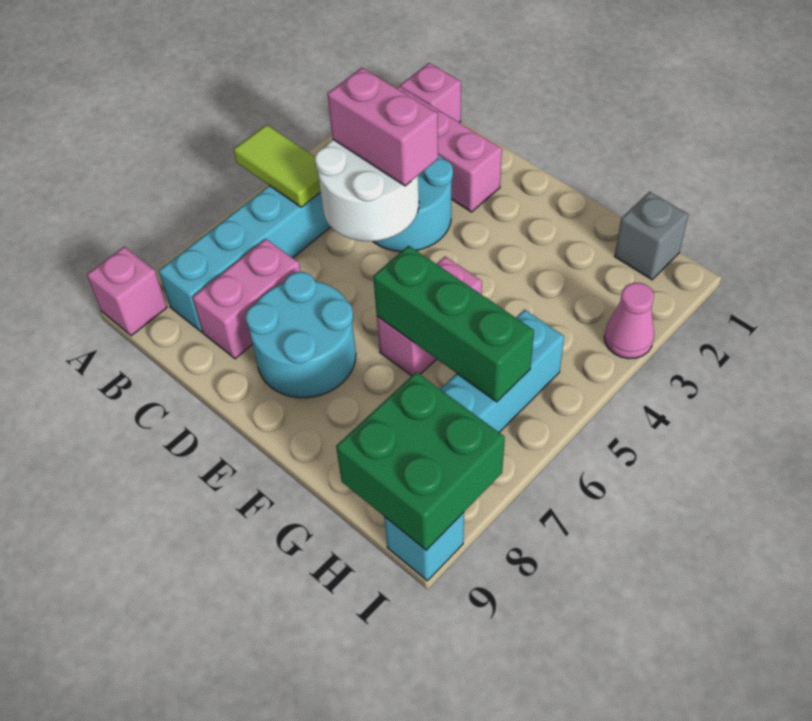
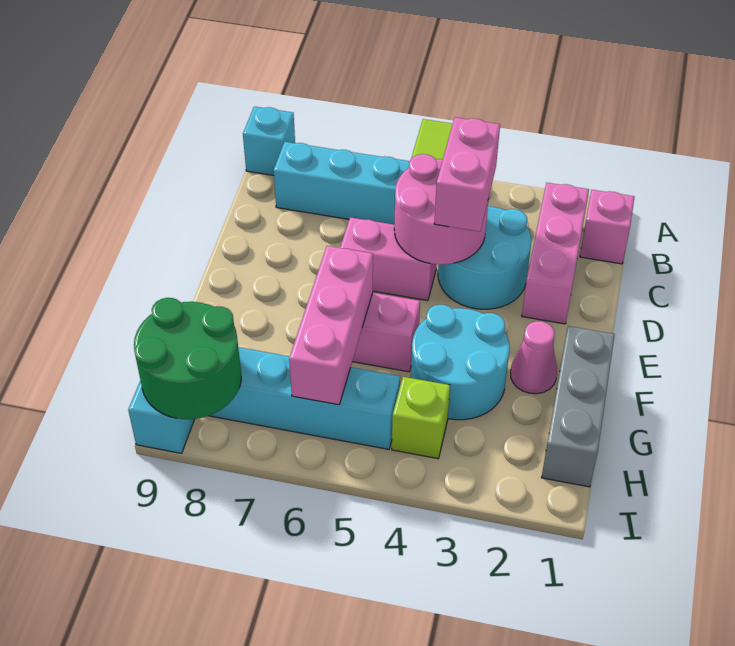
pink brick A9 level 1 -> cyan brick A9 level 1
white round brick C4:D5 level 2 -> pink round brick C4:D5 level 2
pink brick C7:C8 level 1 -> pink brick D5:D6 level 1
cyan round brick D7:E8 level 1 -> cyan round brick F3:G4 level 1
green brick F6:H6 level 2 -> pink brick F6:H6 level 2
grey brick H1 level 1 -> grey brick F1:H1 level 1
none -> lime brick H4 level 1
green brick H8:I9 level 2 -> green round brick H8:I9 level 2
pink cone I3 level 1 -> pink cone F2 level 1

